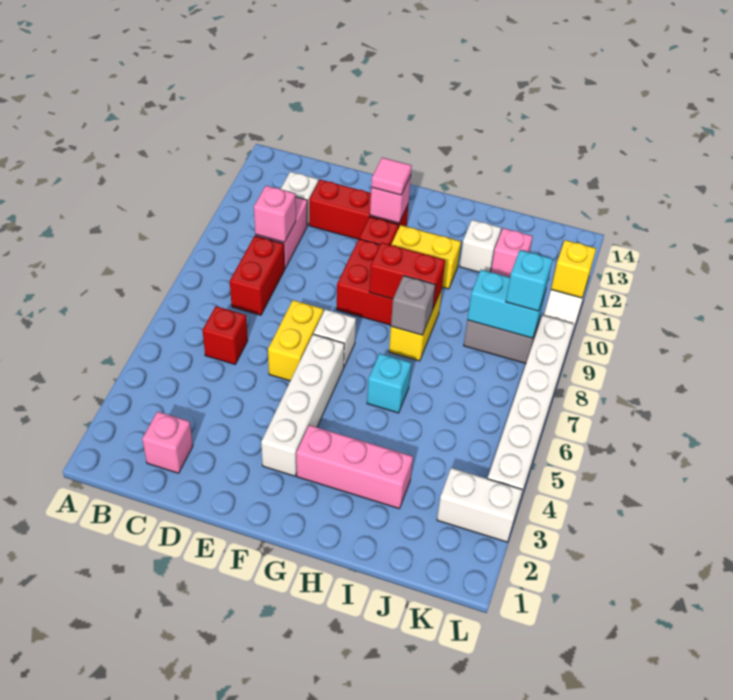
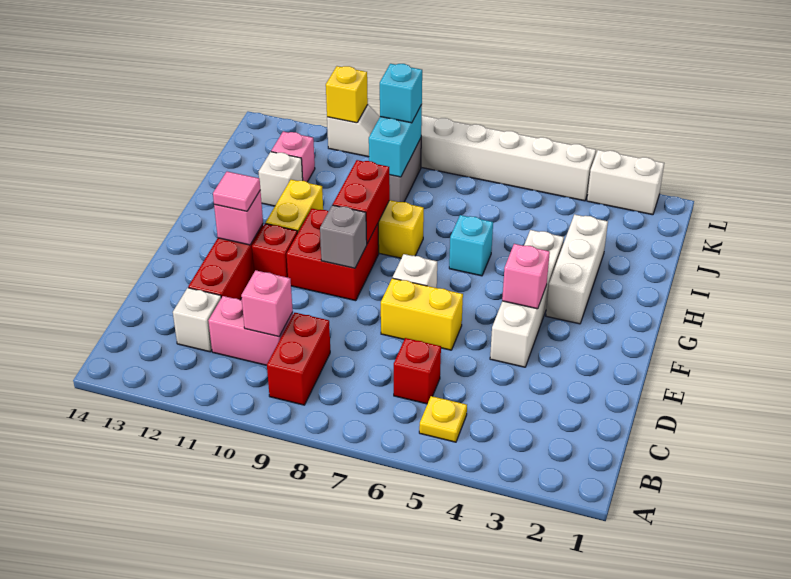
none -> yellow plate B5 level 1
pink brick C2 level 1 -> pink brick F4 level 2
red brick C8:C9 level 1 -> red brick B9:C9 level 1
white brick F3:F6 level 1 -> white brick E4:H4 level 1
pink brick G3:I3 level 1 -> white brick G3:I3 level 1
grey brick H8 level 2 -> grey brick F9 level 2
white brick K3:L3 level 1 -> white brick L2:L3 level 1

